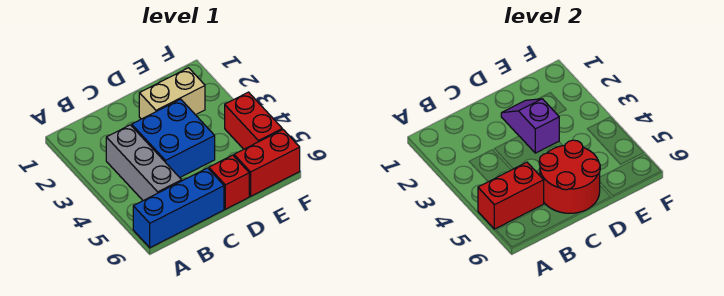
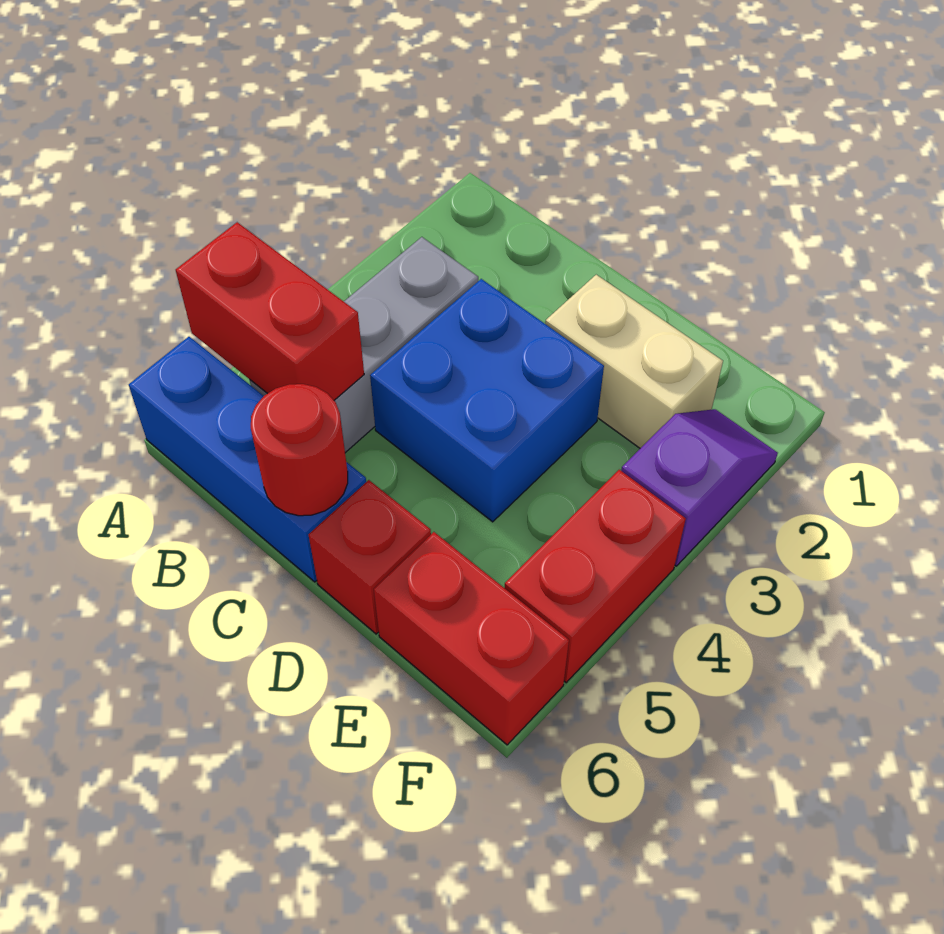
red round brick C5:D6 level 2 -> red round brick C6 level 2
purple slope D2:D3 level 2 top 3 -> purple slope F2:F3 level 1 top 3

